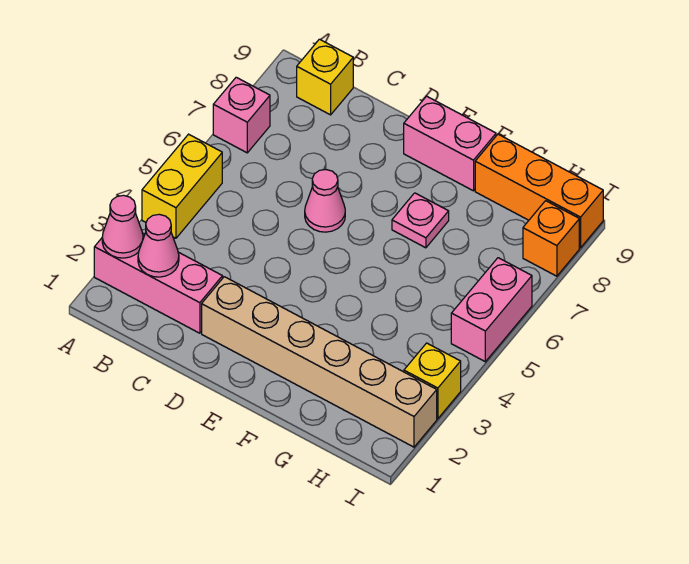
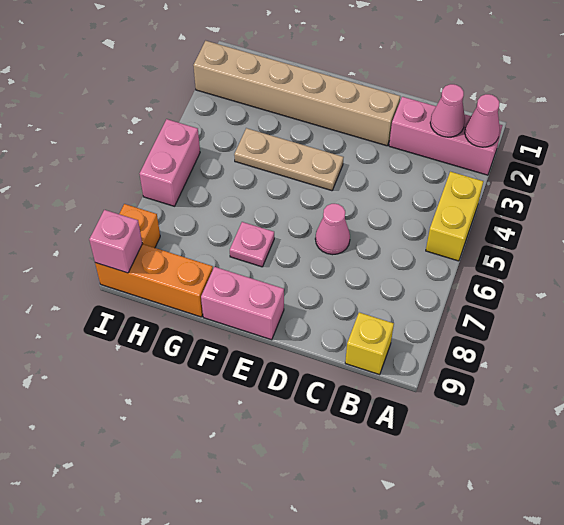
pink brick A7 level 1 -> pink brick I9 level 2
none -> tan plate E4:G4 level 1
yellow brick I3 level 1 -> none

